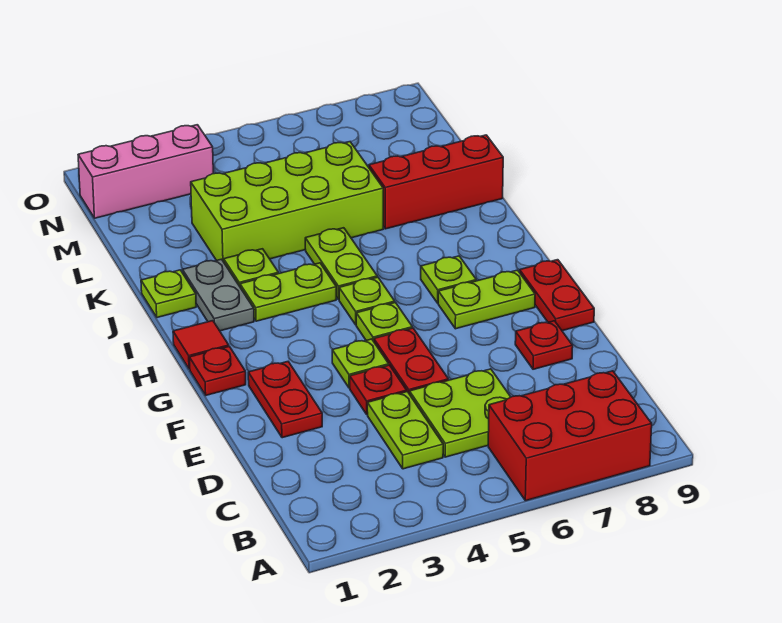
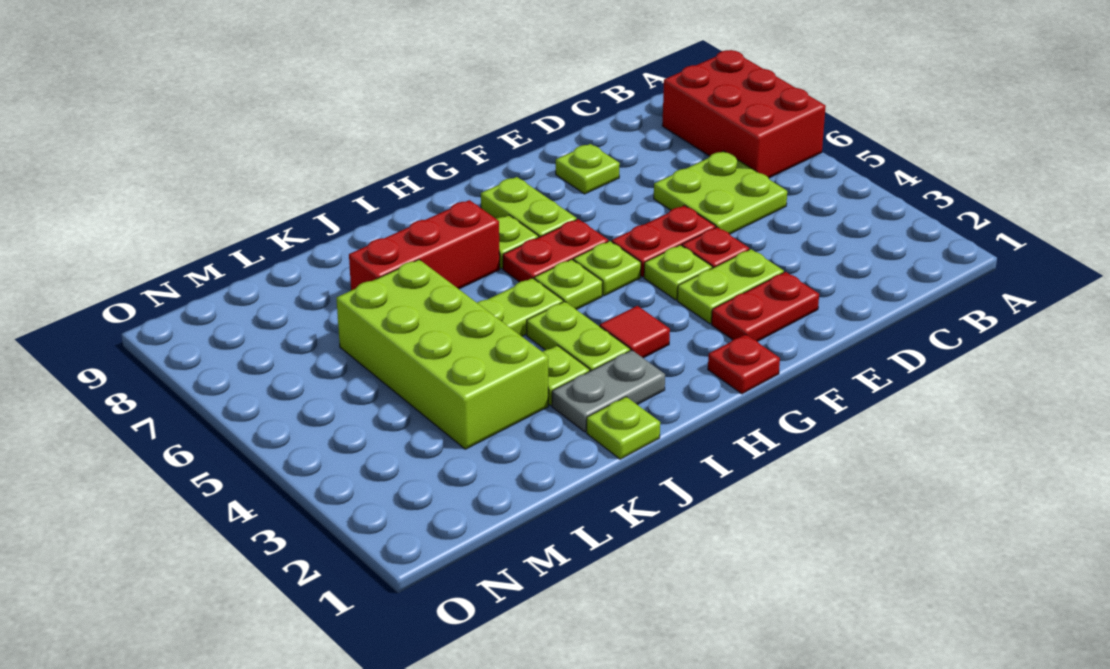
lime plate C4:D4 level 1 -> lime plate E3:F3 level 1
red plate E8 level 1 -> lime plate E8 level 1
red plate F9:G9 level 1 -> red plate G6:H6 level 1
red tile H1 level 1 -> red tile H3 level 1
red brick K7:K9 level 1 -> red brick I7:K7 level 1
pink brick N1:N3 level 1 -> none

